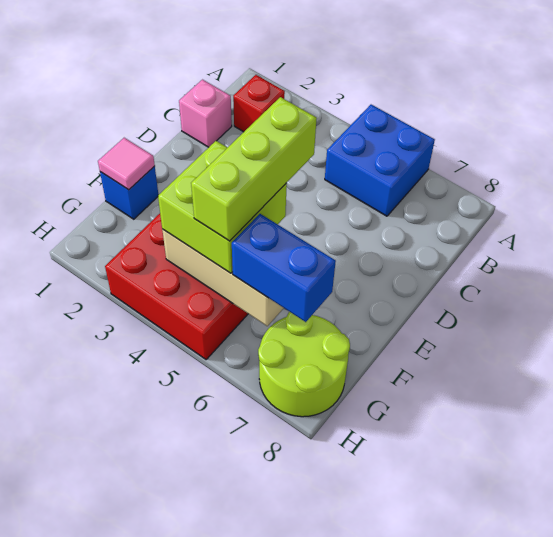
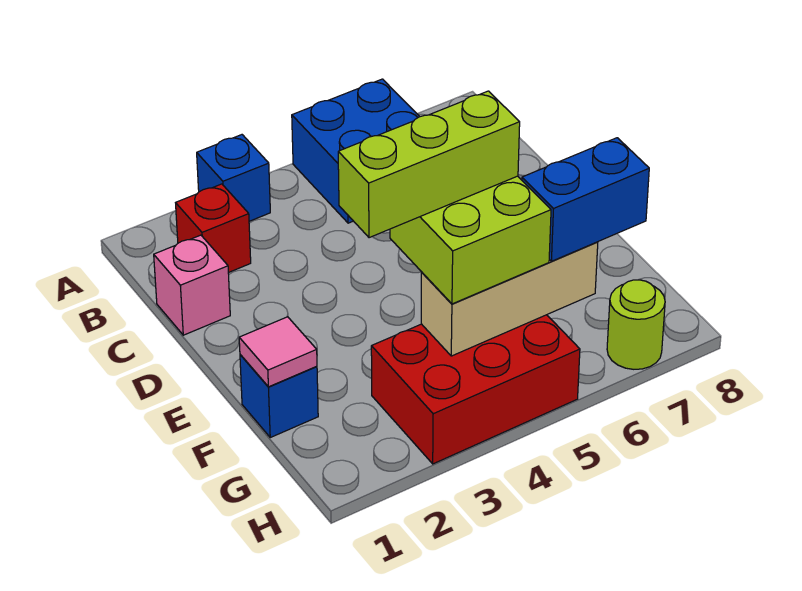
none -> blue brick A3 level 1
lime brick E5:G5 level 4 -> lime brick F3:F5 level 4
lime round brick G7:H8 level 1 -> lime round brick H7 level 1

